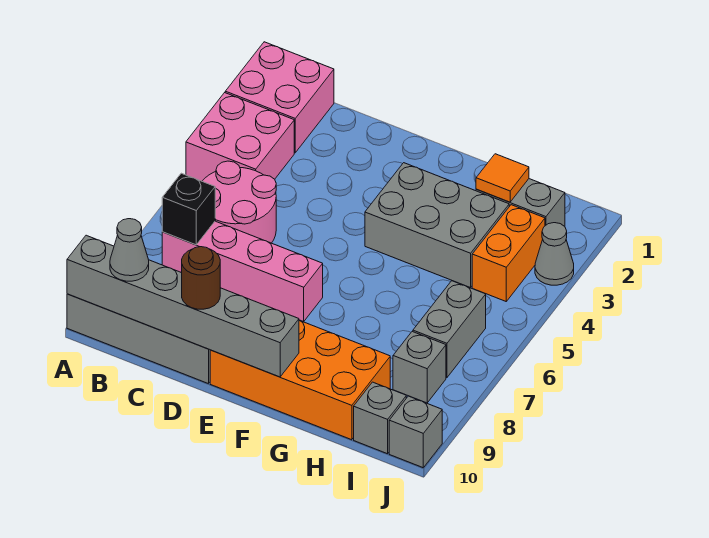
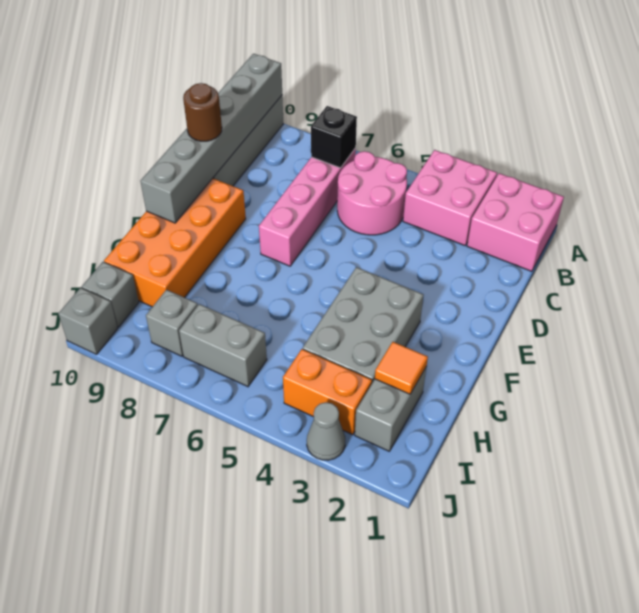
grey cone B10 level 3 -> none

